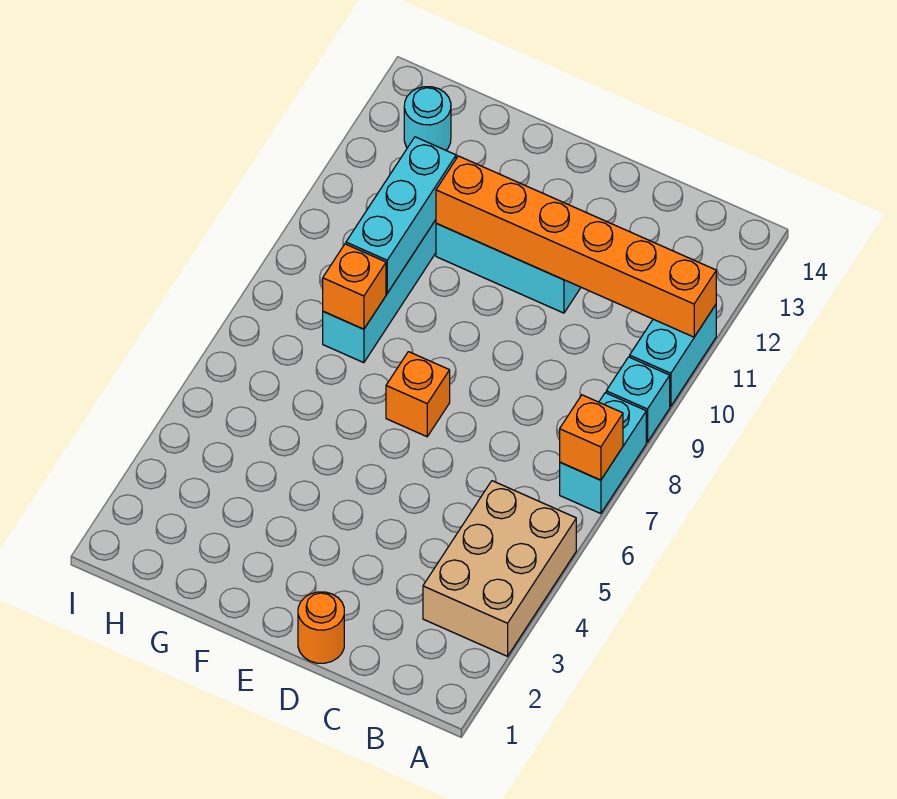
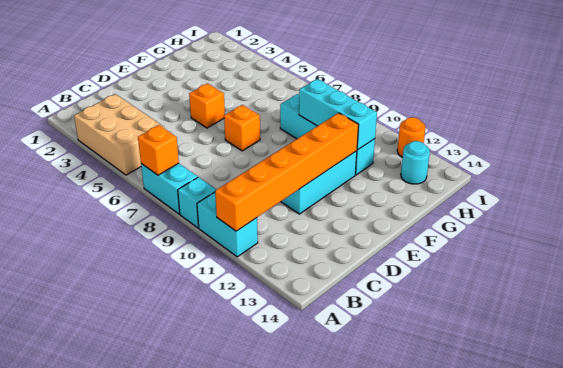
orange round brick D1 level 1 -> orange round brick I12 level 1
orange brick G8 level 2 -> orange brick E5 level 1

